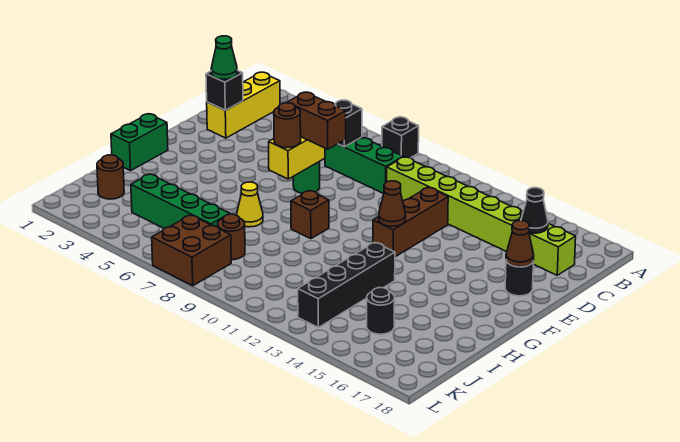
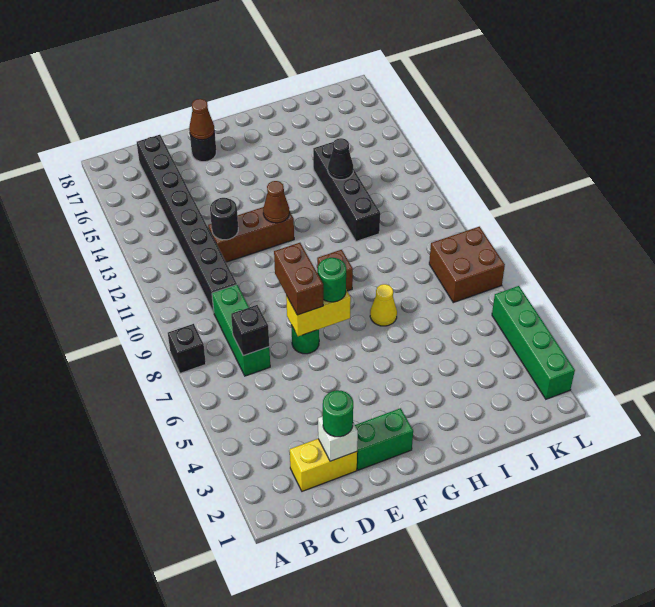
yellow brick B2:D2 level 1 -> yellow brick C2:D2 level 1
lime brick C10:C17 level 1 -> black brick C10:C17 level 1
black cone C16 level 2 -> black cone I13 level 2
black brick D2 level 2 -> white brick D2 level 2
green cone D2 level 3 -> green round brick D2 level 3
brown round brick F7 level 3 -> green round brick F7 level 3
green brick G1:H1 level 1 -> green brick E2:F2 level 1
black brick H13:K13 level 1 -> black brick I11:I14 level 1
brown round brick J2 level 1 -> none
green brick J4:J7 level 1 -> green brick L2:L5 level 1
brown round brick J8 level 1 -> none
black round brick J15 level 1 -> black round brick D12 level 2

